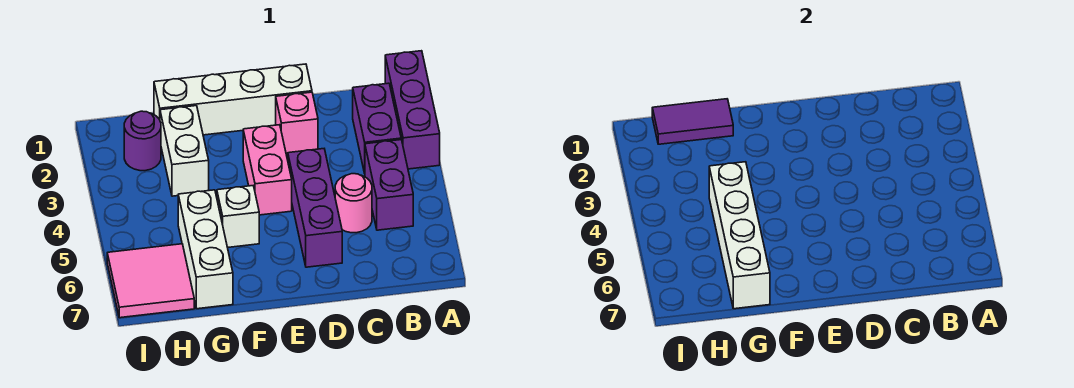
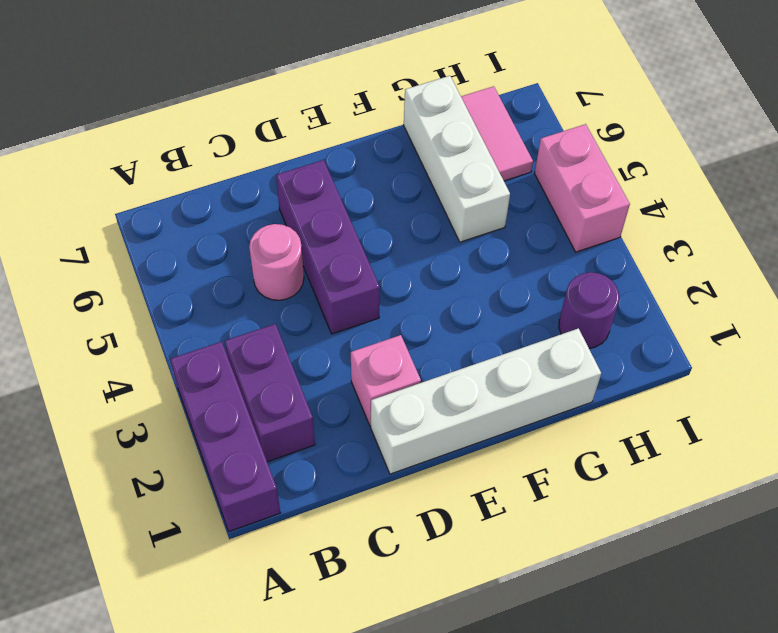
purple brick B4:B5 level 1 -> none
pink brick E3:E4 level 1 -> pink brick I4:I5 level 1
white brick F5 level 1 -> none
purple tile G1:H1 level 2 -> none
white brick G2:G3 level 1 -> none
white brick G4:G7 level 2 -> none
pink tile H6:I7 level 1 -> pink tile H6:H7 level 1

